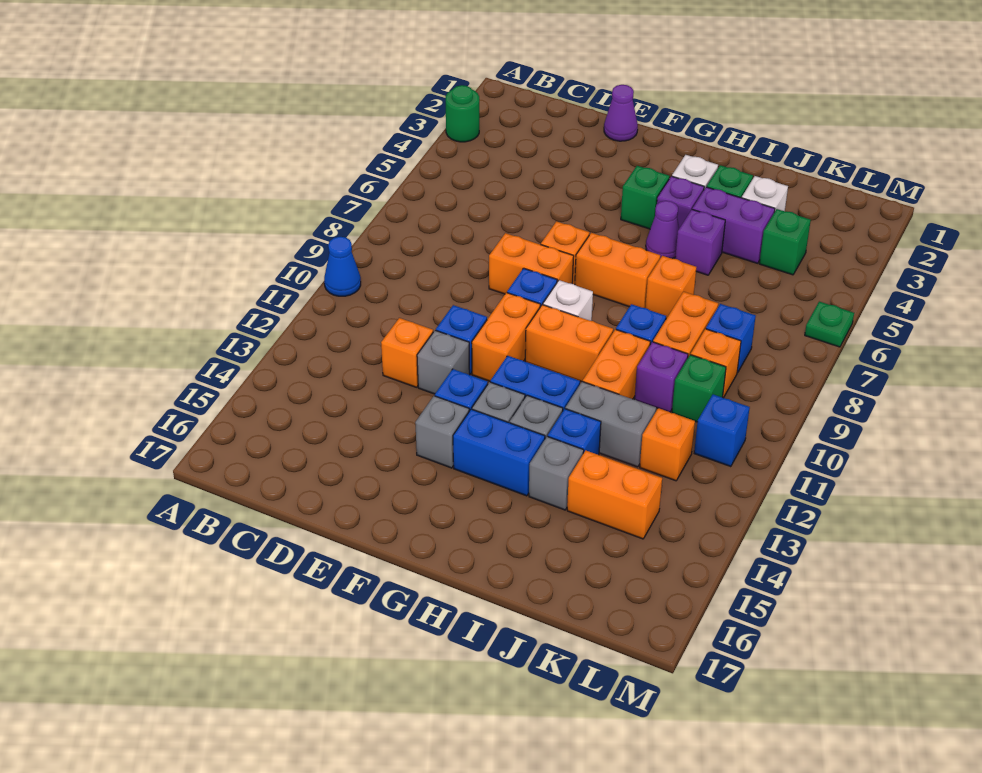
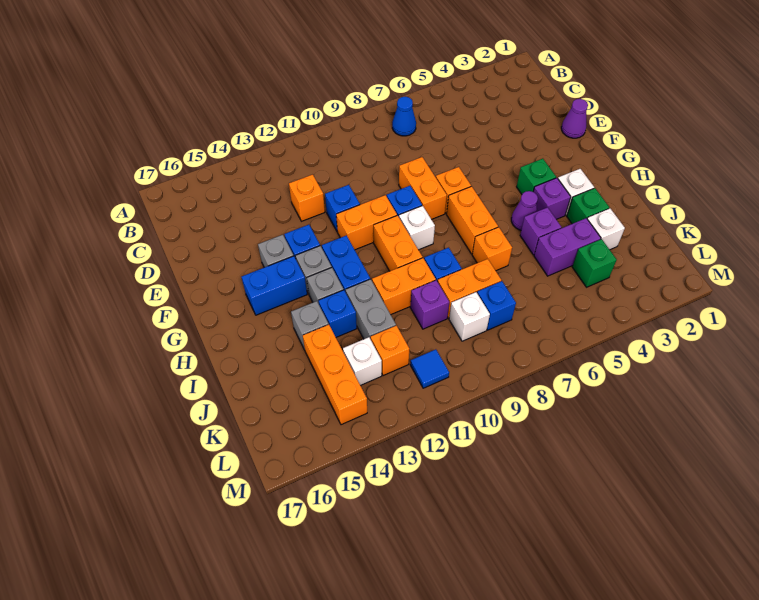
green round brick A3 level 1 -> none
blue cone A10 level 1 -> blue cone B7 level 1
grey brick E12 level 1 -> none
blue brick G14:H14 level 1 -> blue brick G14:G15 level 1
purple brick I4:J4 level 1 -> purple brick J4:J5 level 1
orange brick J14:K14 level 1 -> orange brick J14:L14 level 1
orange brick K9 level 1 -> white brick K9 level 1
green brick K10 level 1 -> none
none -> white brick K13 level 1
blue brick L11 level 1 -> blue tile L11 level 1
green plate M6 level 1 -> none

